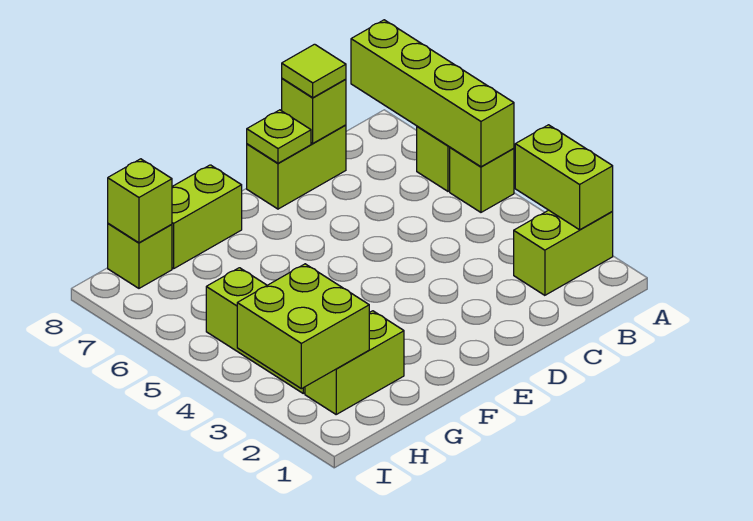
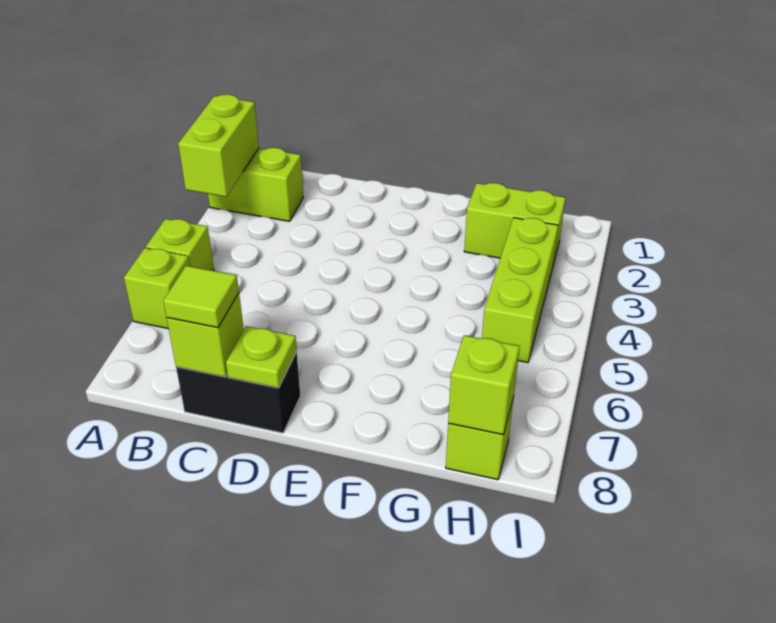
lime brick A5:A8 level 2 -> none
lime brick C8:D8 level 1 -> black brick C8:D8 level 1
lime brick F8:G8 level 1 -> none
lime brick H2:I3 level 2 -> none

